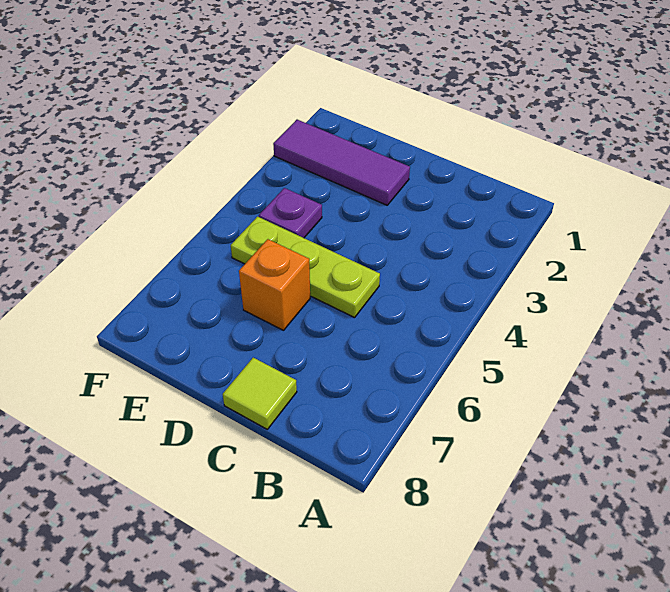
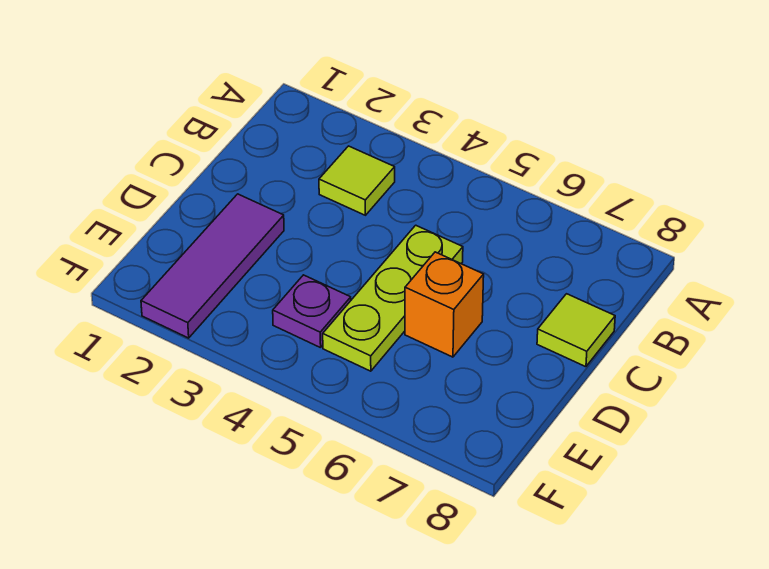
none -> lime tile B3 level 1

